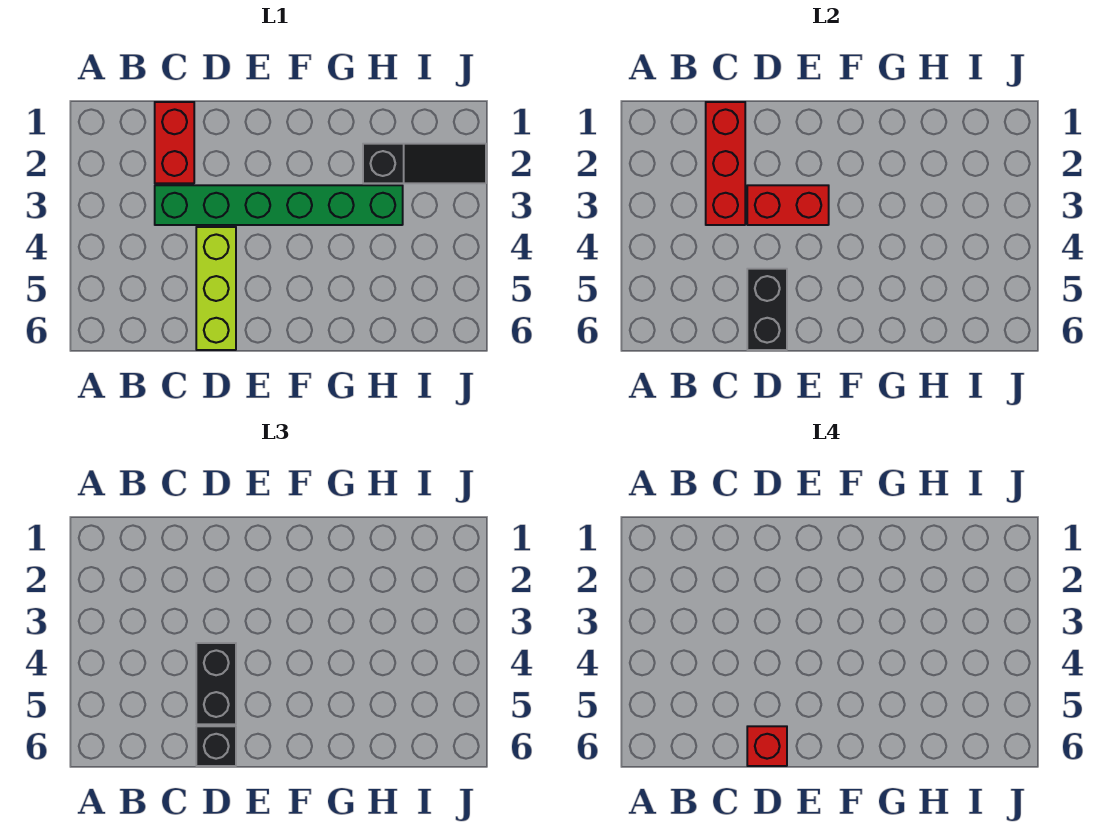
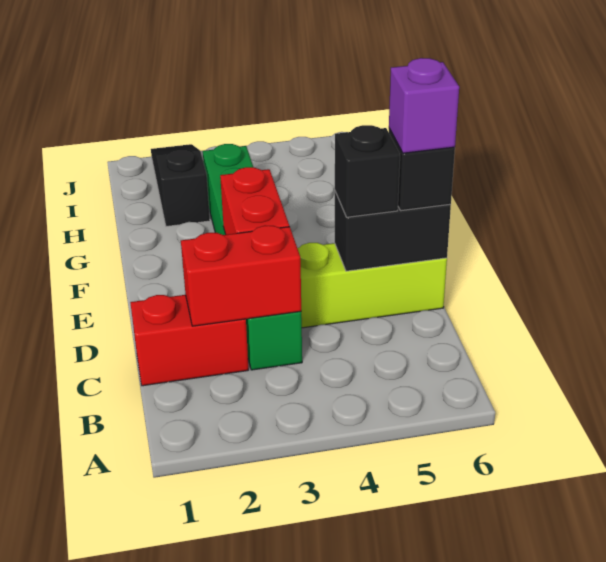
red brick C1:C3 level 2 -> red brick C2:C3 level 2
black brick D4:D5 level 3 -> black brick D5 level 3
red brick D6 level 4 -> purple brick D6 level 4

